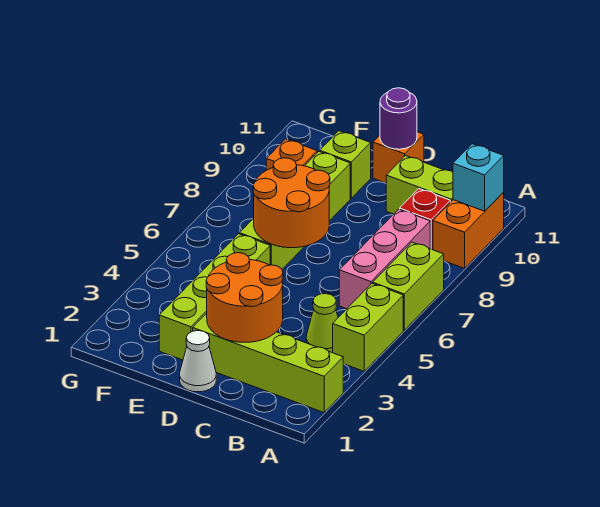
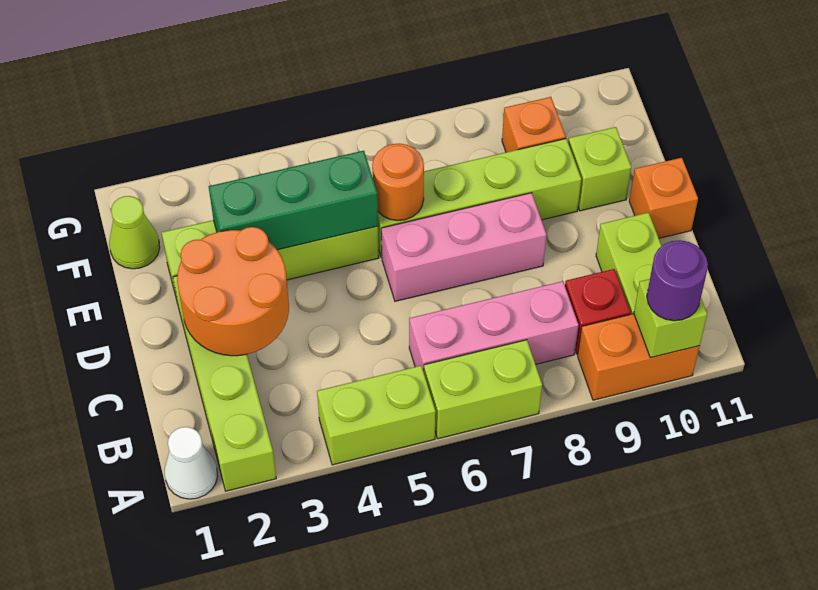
cyan brick A10 level 2 -> lime brick A10 level 2
lime cone B4 level 1 -> lime cone F1 level 1
white cone D1 level 1 -> white cone A1 level 1
none -> pink brick D6:D8 level 1
orange round brick D6:E7 level 2 -> orange round brick E6 level 2
purple round brick D11 level 2 -> purple round brick A10 level 3
none -> green brick E3:E5 level 2

